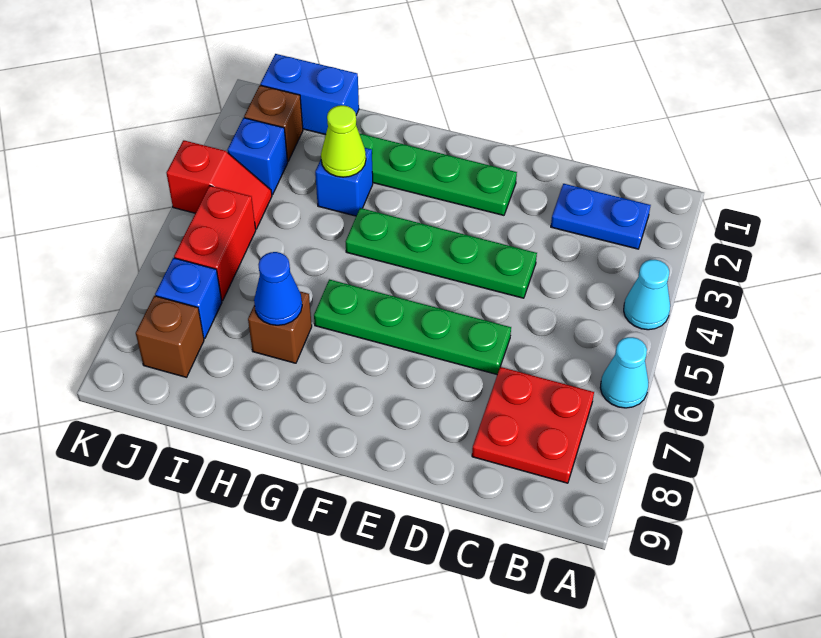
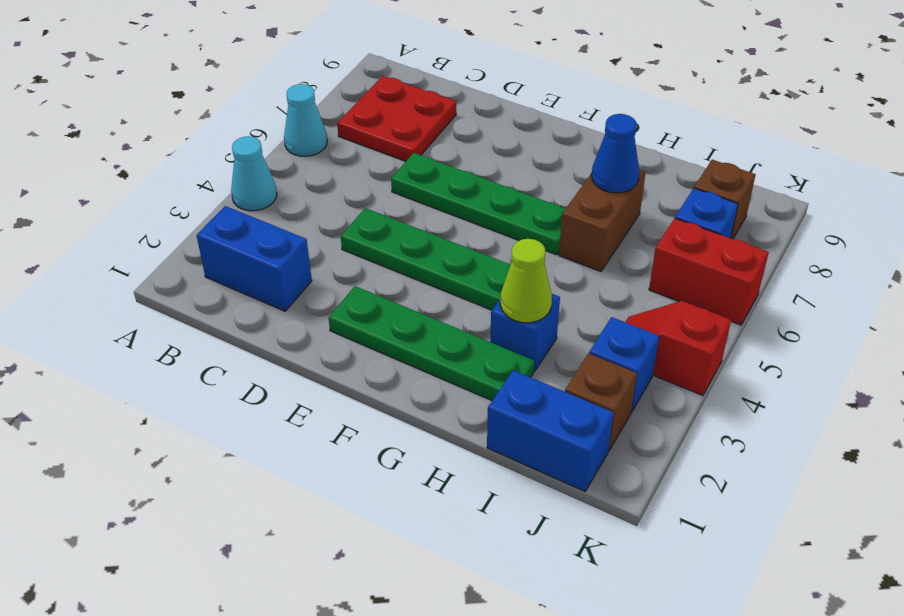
blue plate B2:C2 level 1 -> blue brick B2:C2 level 1
brown brick H7 level 1 -> brown brick H6:H7 level 1
red brick J5:J6 level 1 -> red brick J6:K6 level 1

